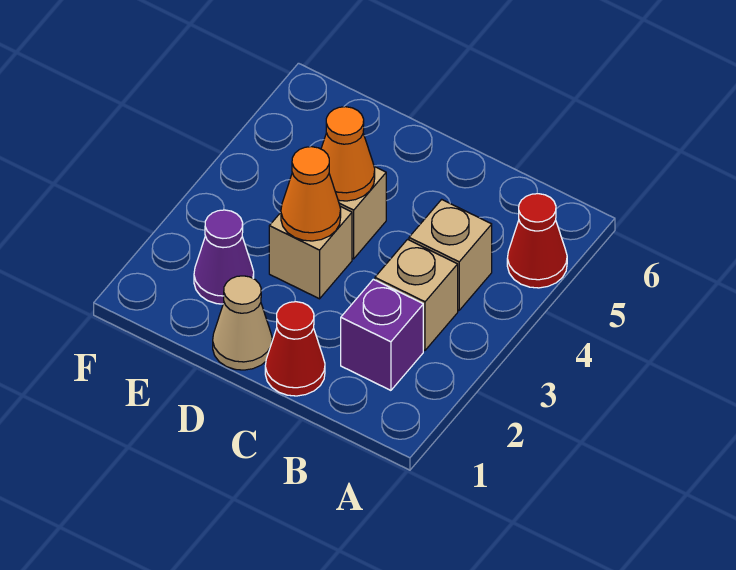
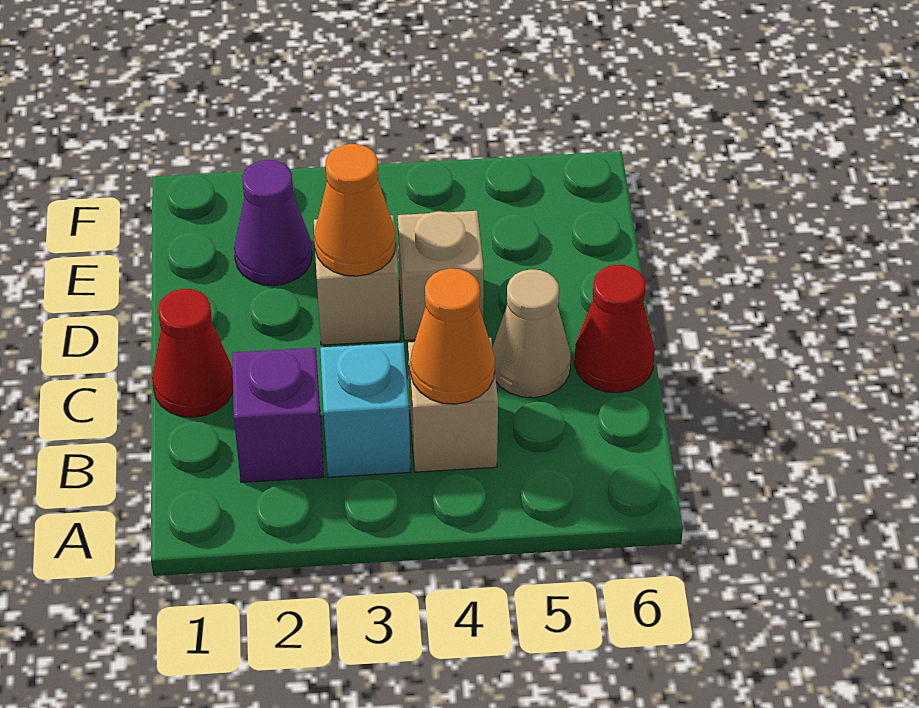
red cone A5 level 1 -> red cone C6 level 1
tan brick B3 level 1 -> cyan brick B3 level 1
tan cone D1 level 1 -> tan cone C5 level 1
orange cone D4 level 2 -> orange cone B4 level 2

